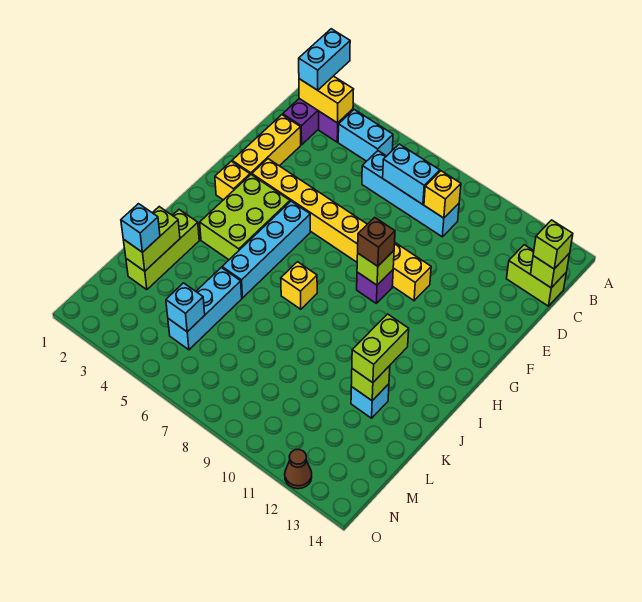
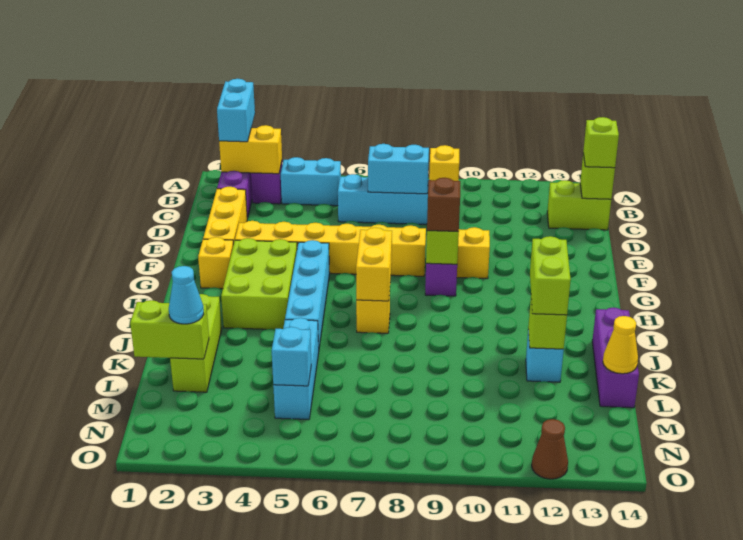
none -> yellow brick H7:I7 level 2
none -> purple brick J14:L14 level 1
lime brick K2:L2 level 2 -> lime brick L1:L2 level 2
cyan brick L2 level 3 -> cyan cone L2 level 3
none -> yellow cone L14 level 2

